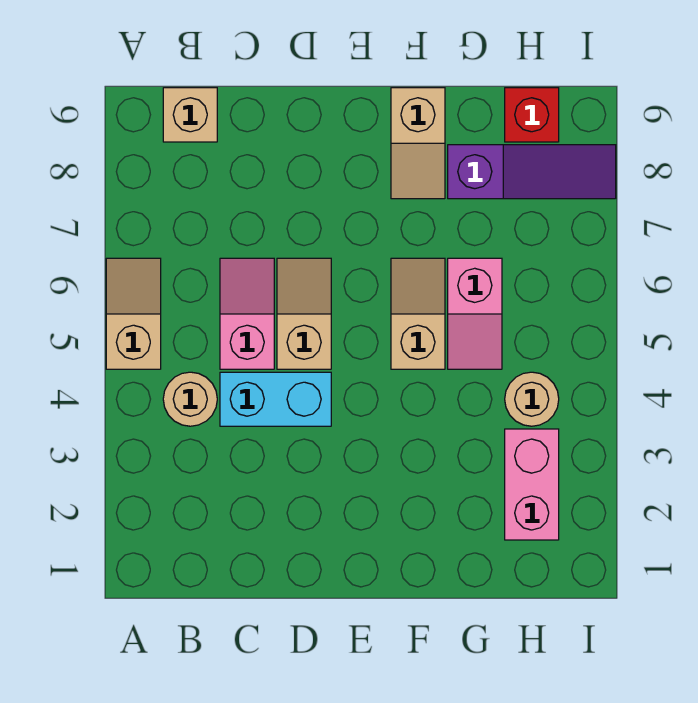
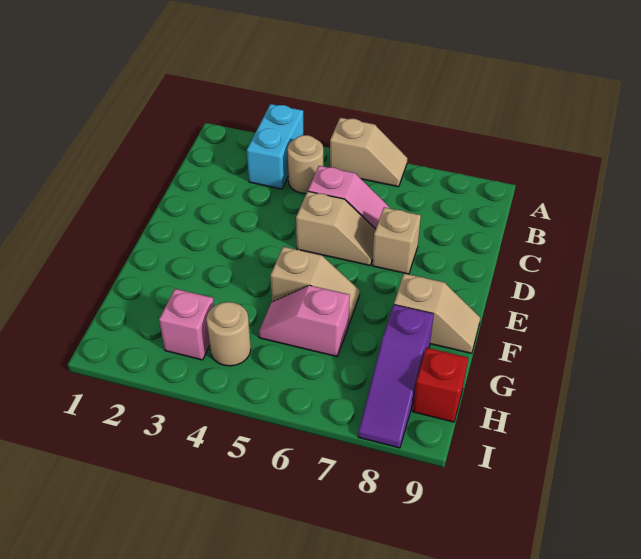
tan brick B9 level 1 -> tan brick D7 level 1
cyan brick C4:D4 level 1 -> cyan brick A3:B3 level 1
tan slope F8:F9 level 1 top 9 -> tan slope F8:F9 level 1 top 8
pink brick H2:H3 level 1 -> pink brick H3 level 1

